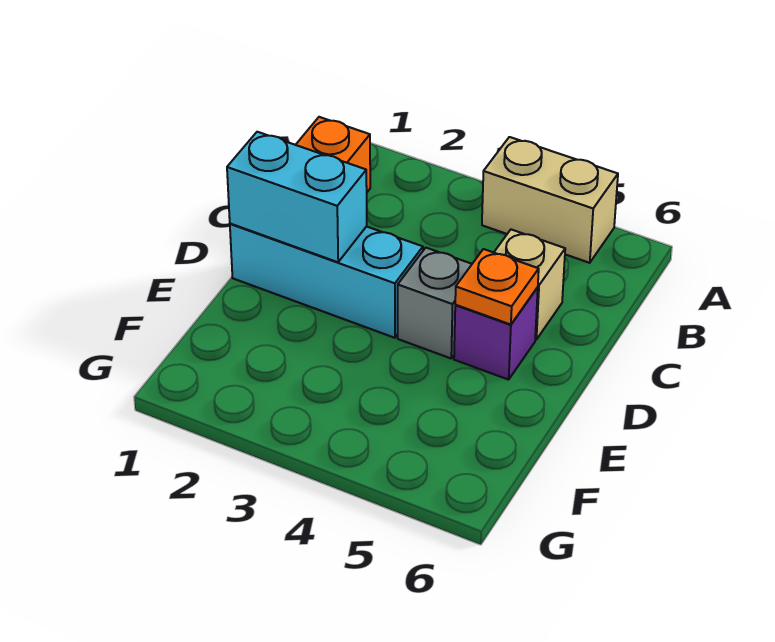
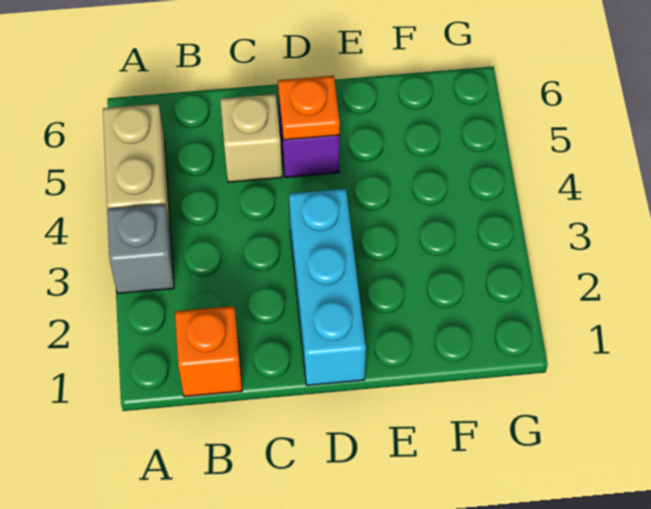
cyan brick D1:D2 level 2 -> none
grey brick D4 level 1 -> grey brick A3 level 1

